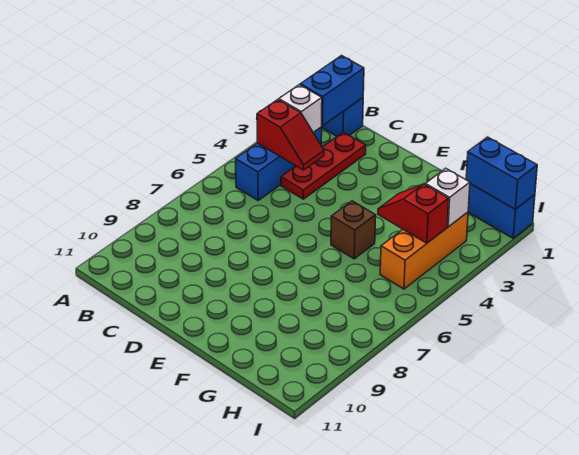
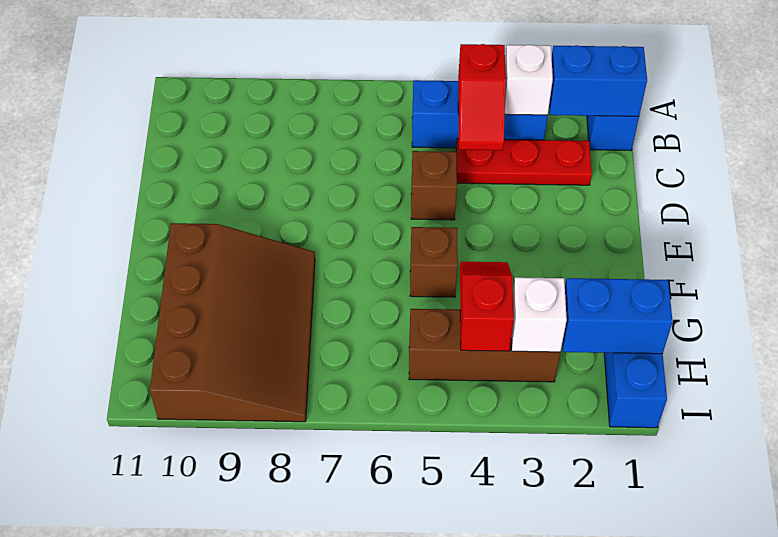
none -> brown brick D5 level 1
none -> brown slope F8:I10 level 1 top 10
blue brick H1:I1 level 2 -> blue brick H1:H2 level 2
orange brick H3:H5 level 1 -> brown brick H3:H5 level 1

